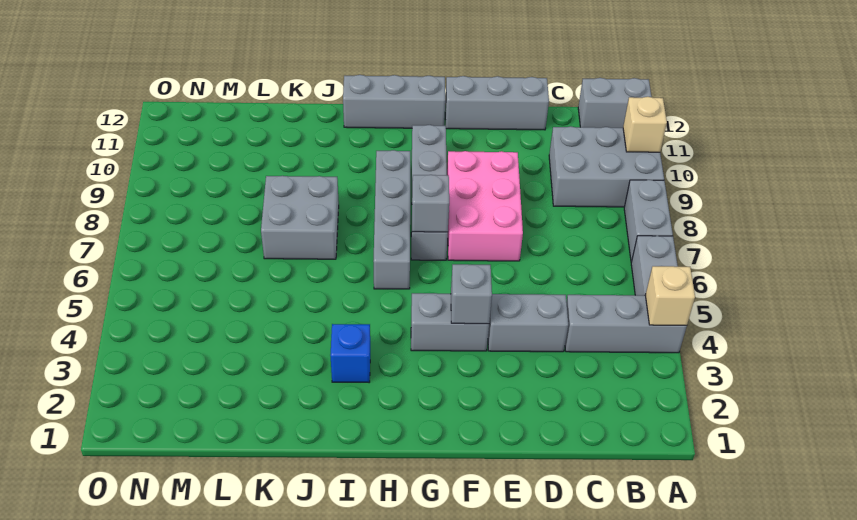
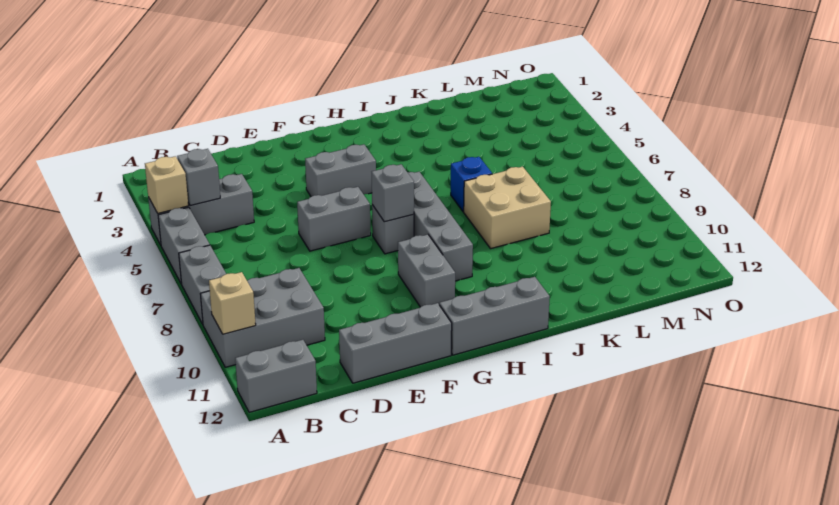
grey brick D4:E4 level 1 -> grey brick E6:F6 level 1
pink brick E7:F9 level 1 -> none
grey brick F4 level 2 -> grey brick B4 level 2
blue brick I3 level 1 -> blue brick J6 level 1
grey brick J7:K8 level 1 -> tan brick J7:K8 level 1

